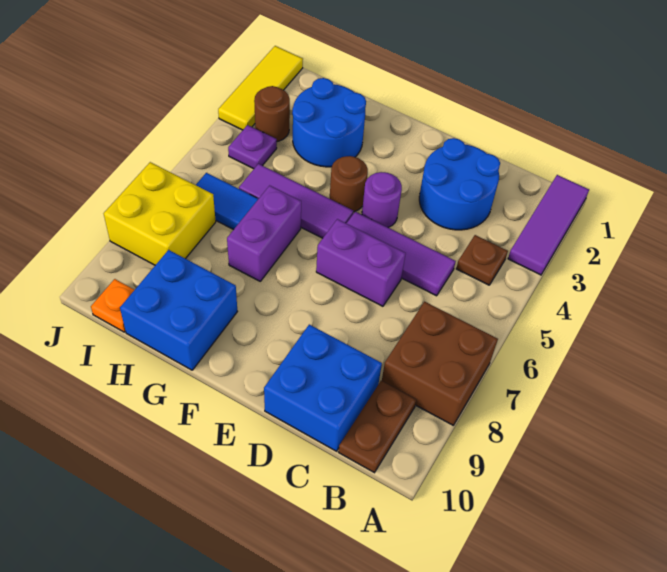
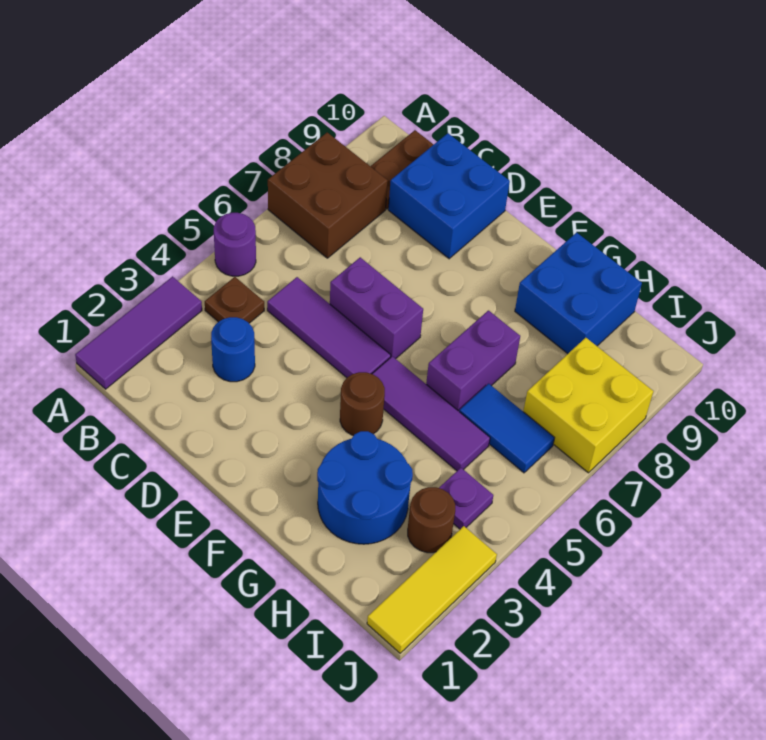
blue round brick C2:D3 level 1 -> blue round brick C3 level 1
purple round brick E4 level 1 -> purple round brick A5 level 1
orange plate I10 level 1 -> none

